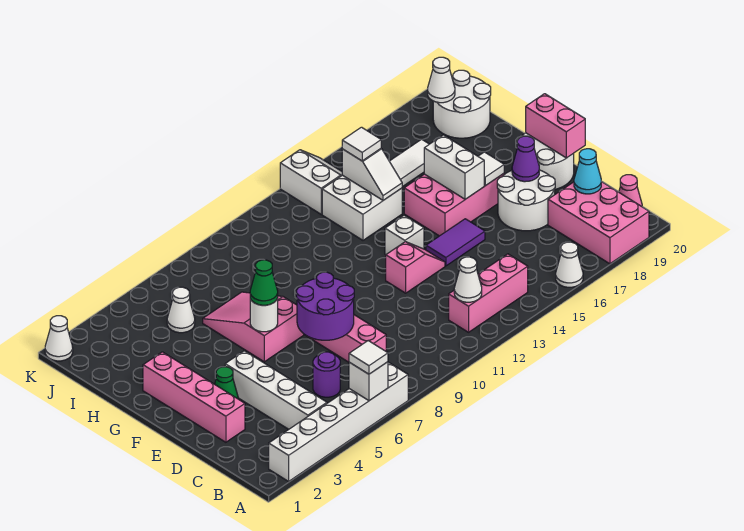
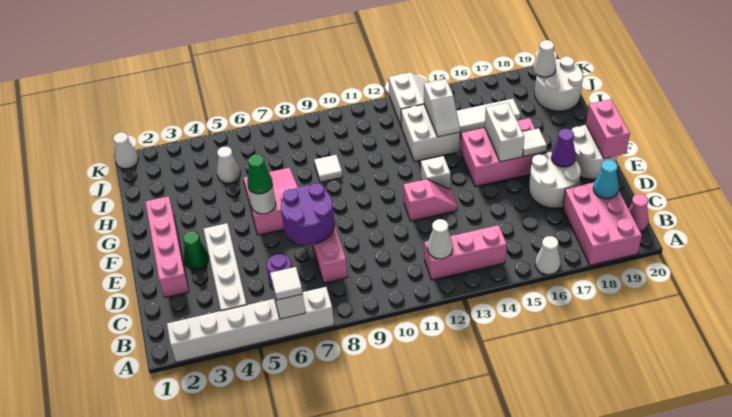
purple tile E14:E15 level 1 -> none
white tile I14 level 3 -> white tile H9 level 1

